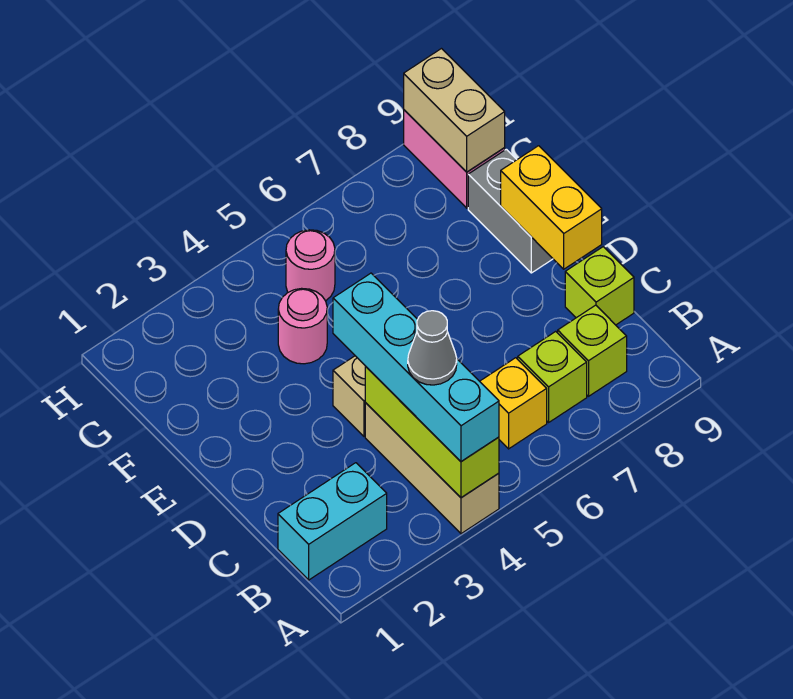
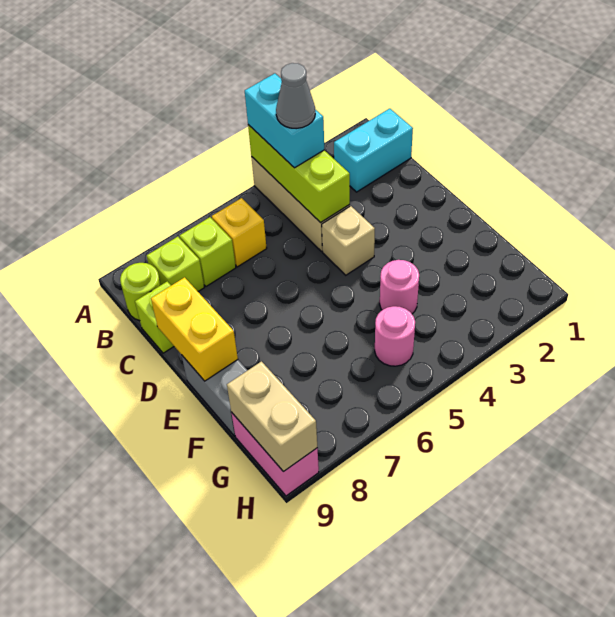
cyan brick A4:D4 level 3 -> cyan brick A4:B4 level 3
none -> lime round brick B9 level 1

